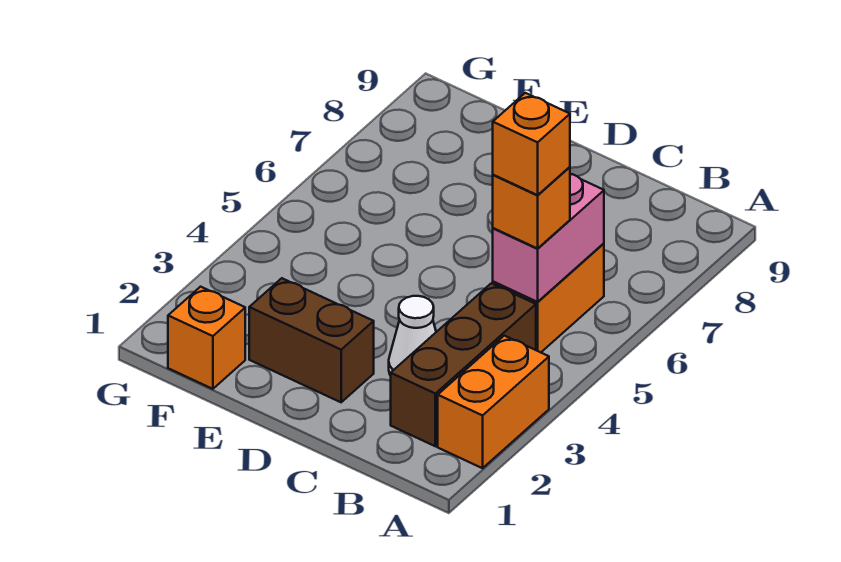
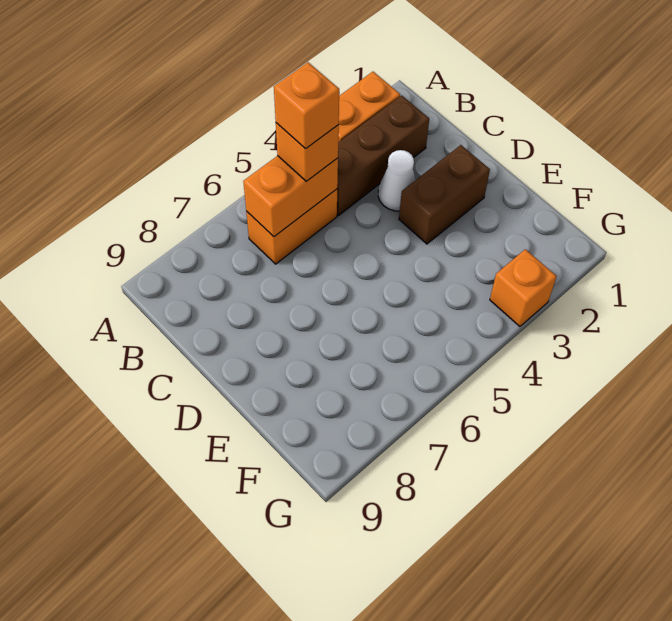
pink brick B5:B6 level 2 -> orange brick B5:B6 level 2
brown brick D2:E2 level 1 -> brown brick D2:D3 level 1
orange brick F1 level 1 -> orange brick G3 level 1

